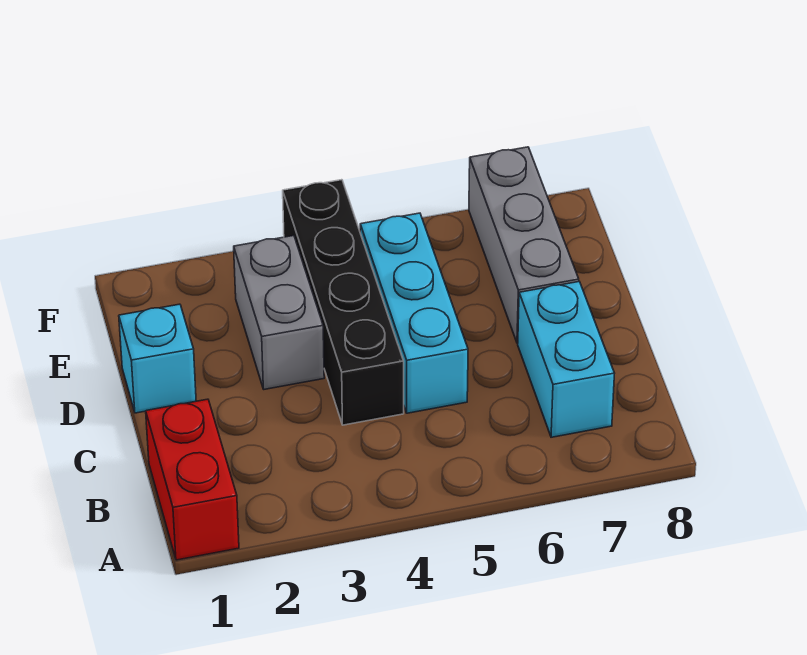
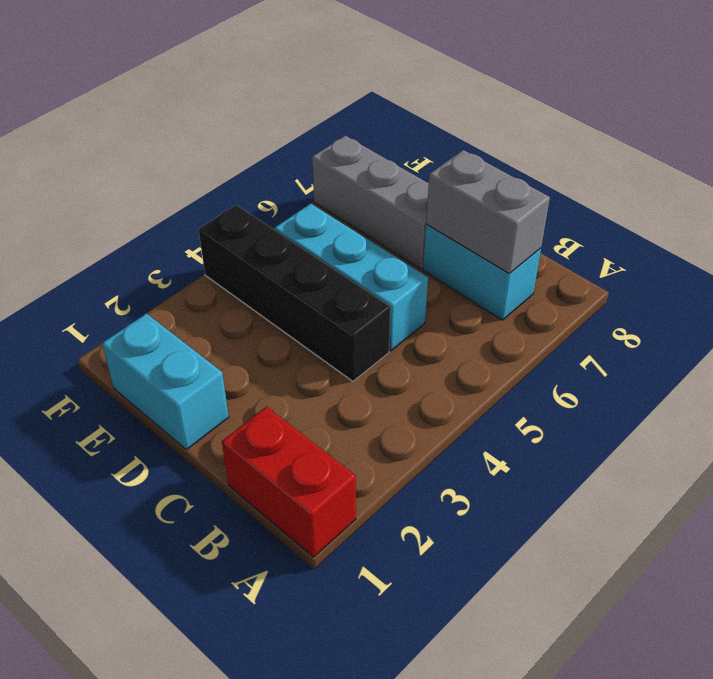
cyan brick D1 level 1 -> cyan brick D1:E1 level 1
grey brick D3:E3 level 1 -> grey brick B7:C7 level 2

